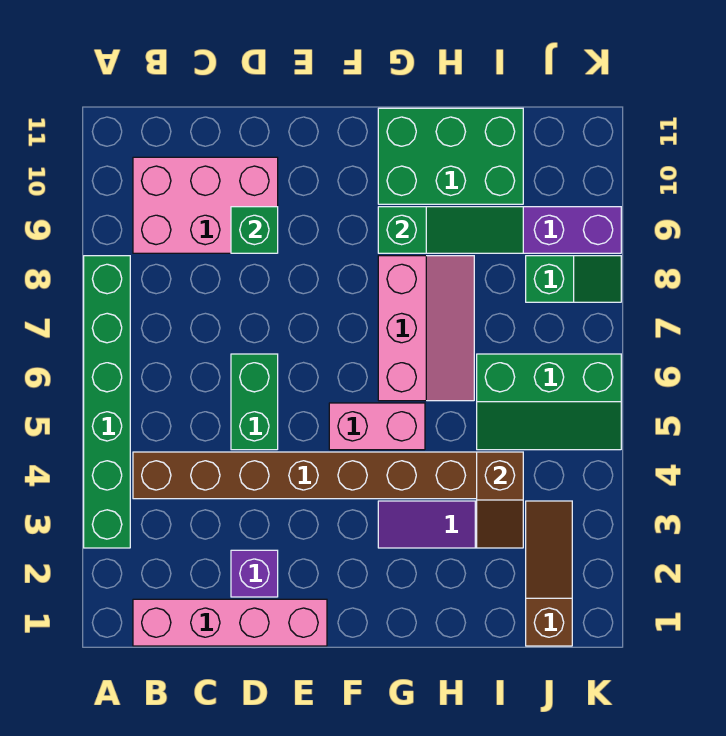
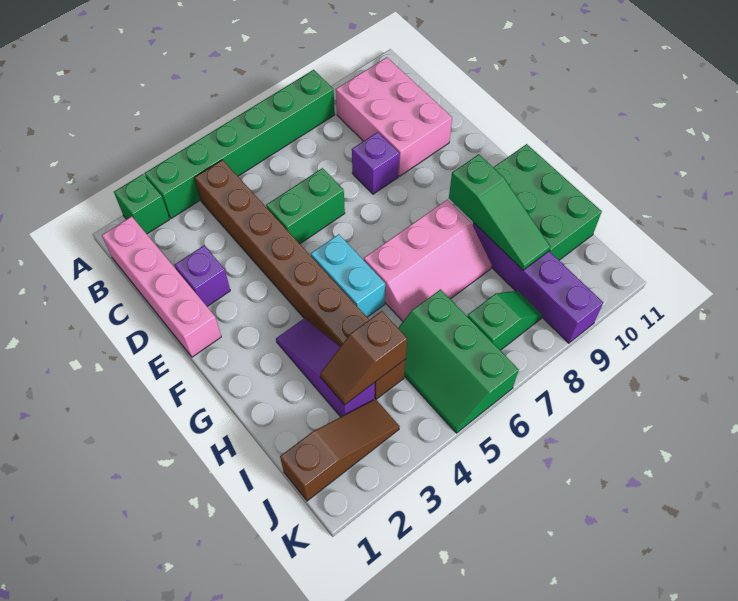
none -> purple brick D8 level 1
green brick D9 level 2 -> green brick A2 level 1
pink brick F5:G5 level 1 -> cyan brick F5:G5 level 1
green slope J8:K8 level 1 top J -> green slope J7:J8 level 1 top 7

